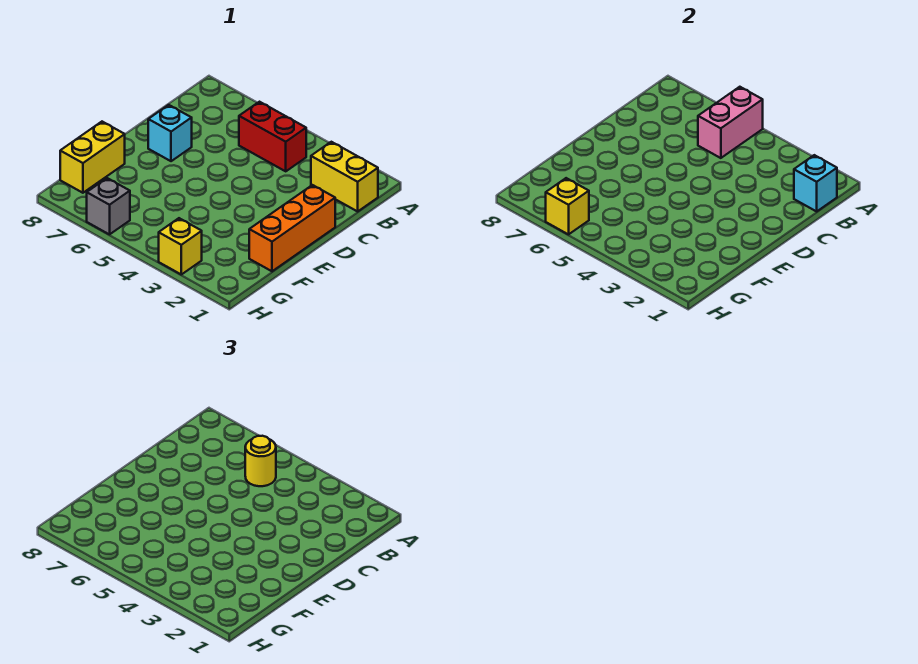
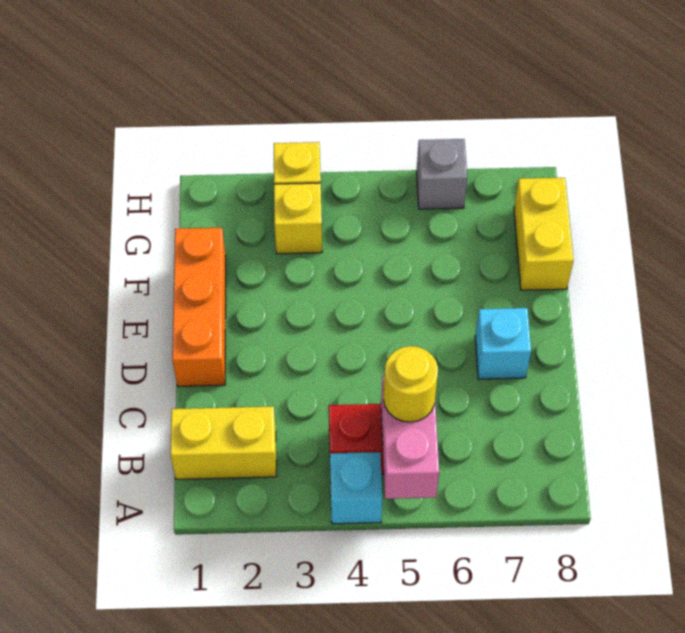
cyan brick B1 level 2 -> cyan brick A4 level 1
yellow brick H6 level 2 -> yellow brick G3 level 1

